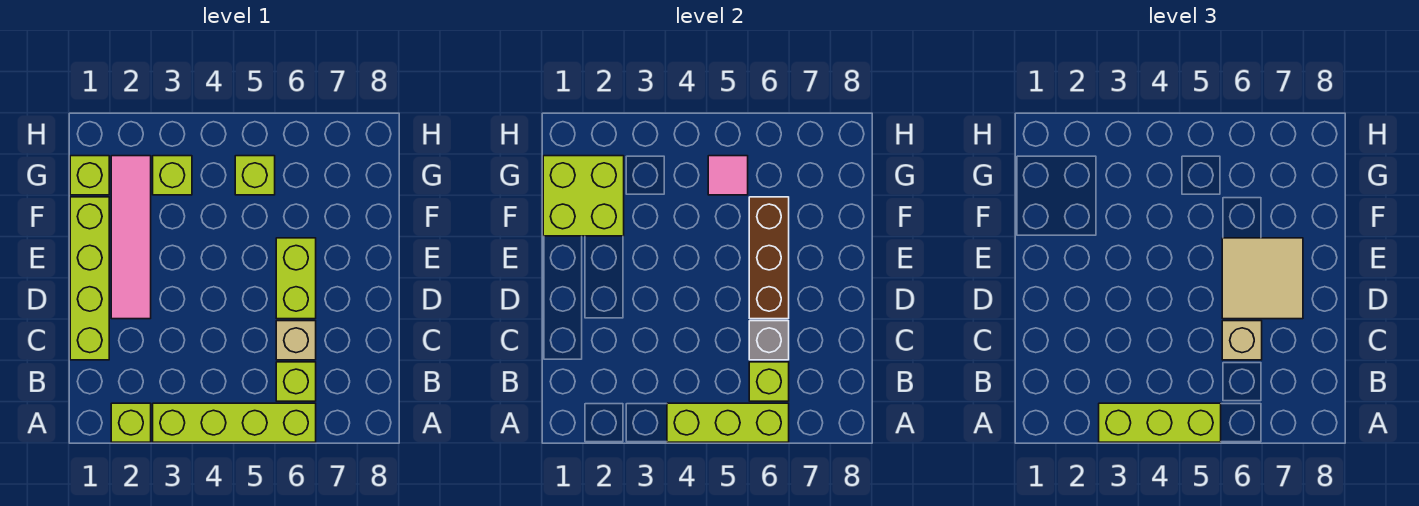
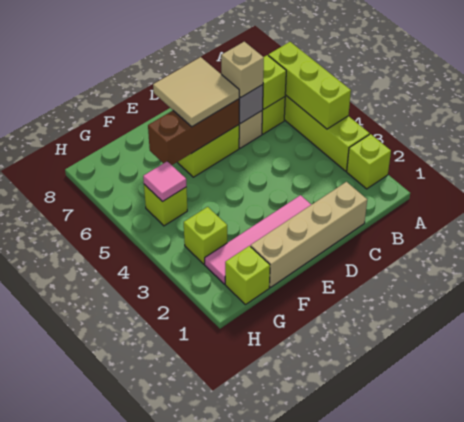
lime brick A3:A5 level 3 -> none
lime brick C1:F1 level 1 -> tan brick C1:F1 level 1
lime brick F1:G2 level 2 -> none

